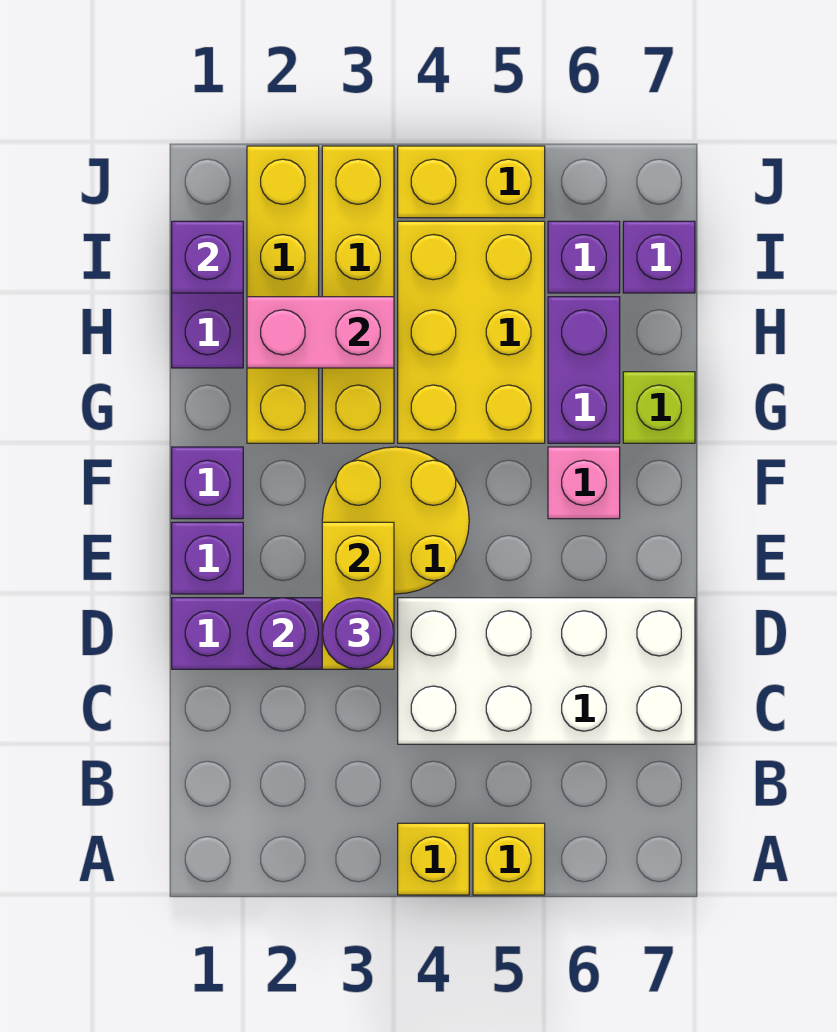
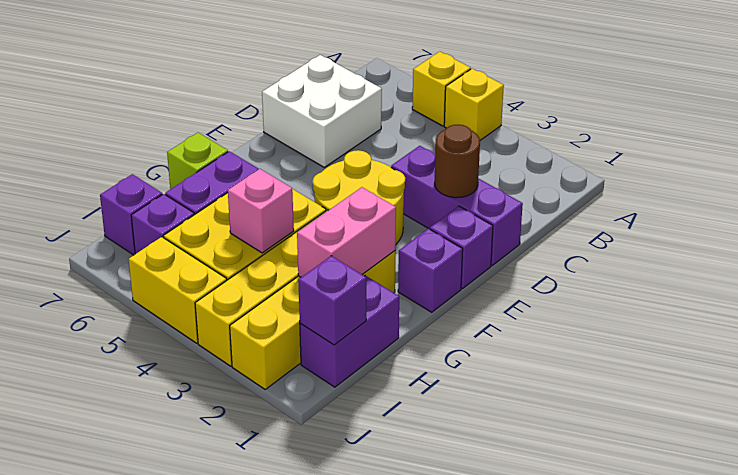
white brick C4:D7 level 1 -> white brick C6:D7 level 1
purple round brick D2 level 2 -> brown round brick D2 level 2
yellow brick D3:E3 level 2 -> none
purple round brick D3 level 3 -> none
pink brick F6 level 1 -> pink brick H4 level 2
pink brick H2:H3 level 2 -> pink brick G2:H2 level 2

